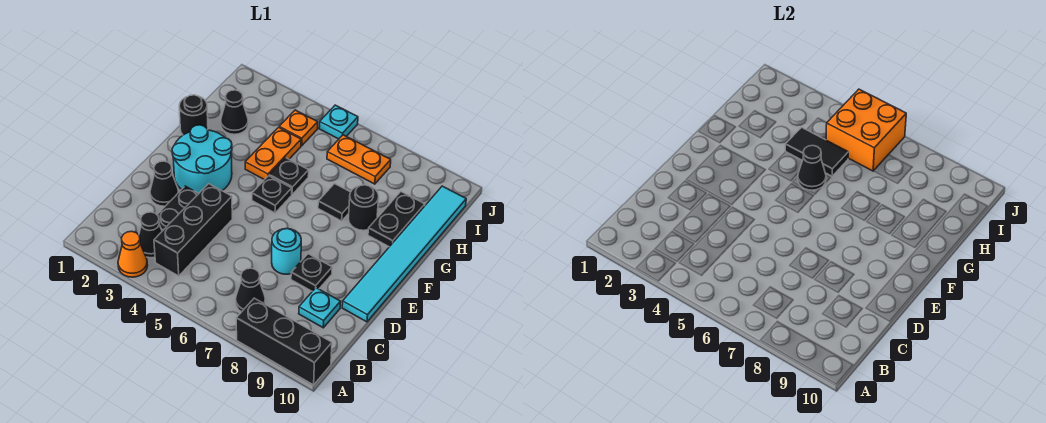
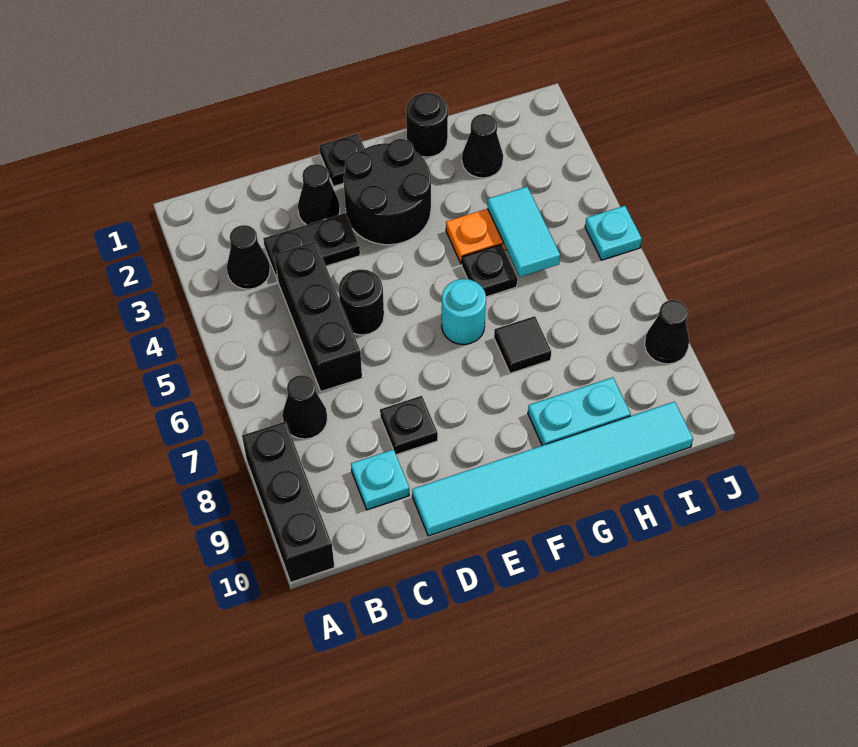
orange cone A3 level 1 -> none
black brick B4:D4 level 1 -> black brick C4:C6 level 1
cyan round brick D7 level 1 -> cyan round brick F6 level 1
cyan round brick E2:F3 level 1 -> black round brick E2:F3 level 1
black plate F5 level 1 -> black plate E1 level 1
black cone G5 level 2 -> black cone J8 level 1
black round brick G8 level 1 -> black round brick D5 level 1
black plate G9:H9 level 1 -> cyan plate G9:H9 level 1
black tile H4:H5 level 2 -> cyan tile H4:H5 level 2
orange plate I4 level 1 -> none
orange brick I5:J6 level 2 -> none
orange plate I6:I7 level 1 -> none

